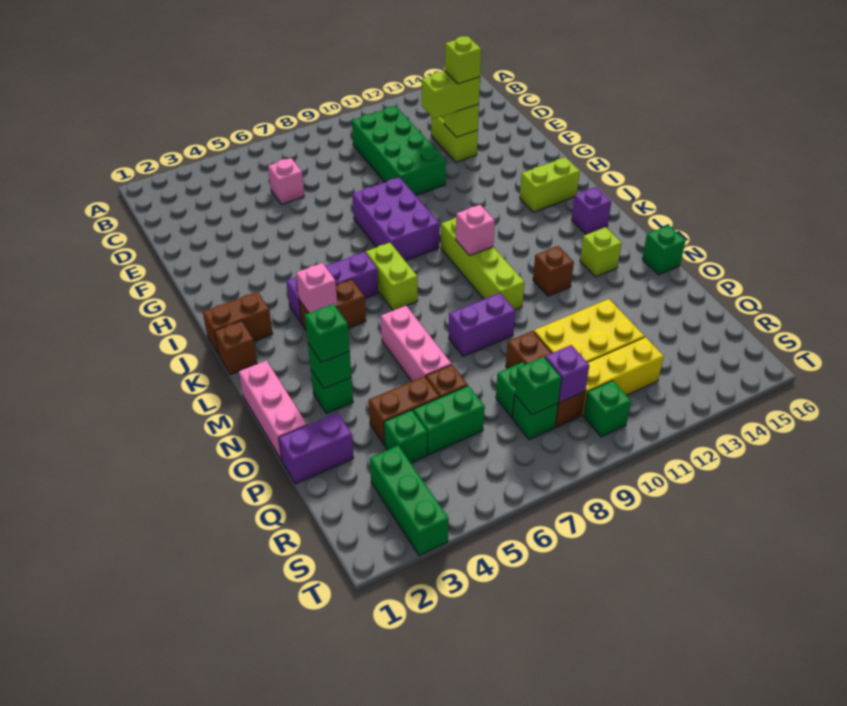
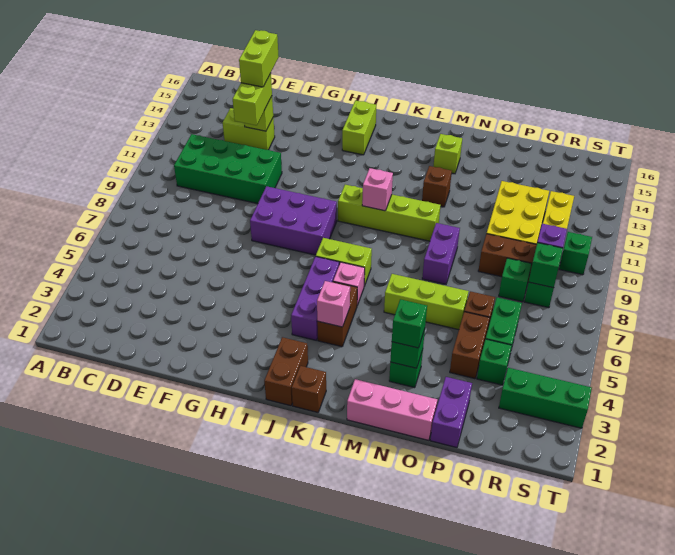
pink brick D6 level 1 -> pink brick K6 level 1
lime brick E13 level 4 -> lime brick E13:E14 level 4
purple brick K15 level 1 -> none
pink brick M6:O6 level 1 -> lime brick M6:O6 level 1
green brick N16 level 1 -> none

